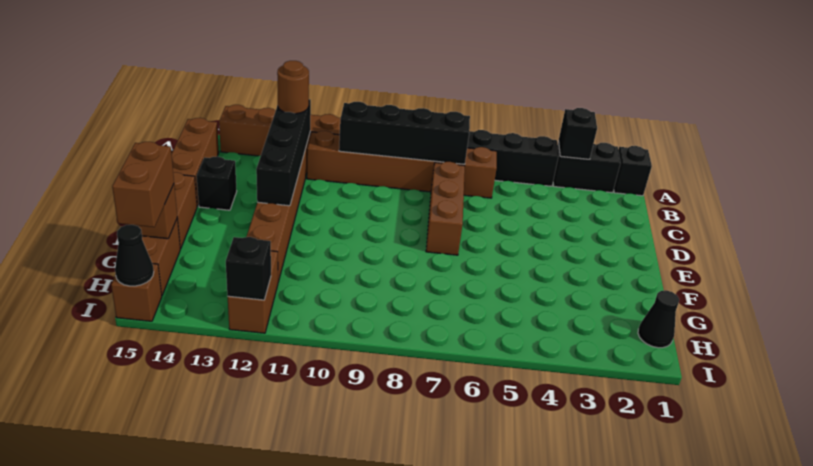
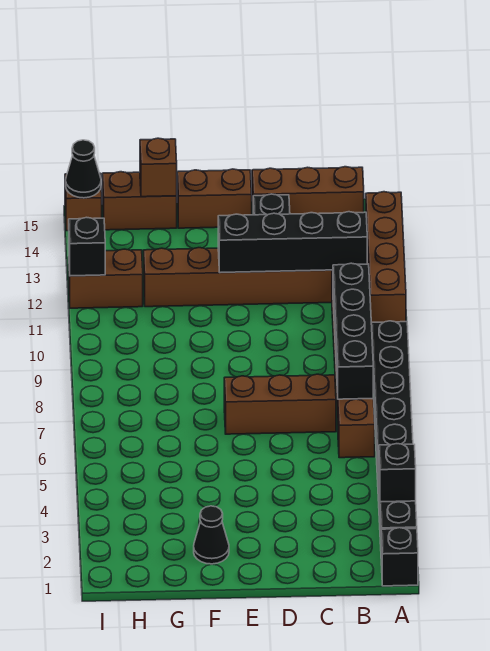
brown round brick B12 level 3 -> none
brown brick G15:H15 level 3 -> none
black cone H1 level 1 -> black cone F2 level 1

